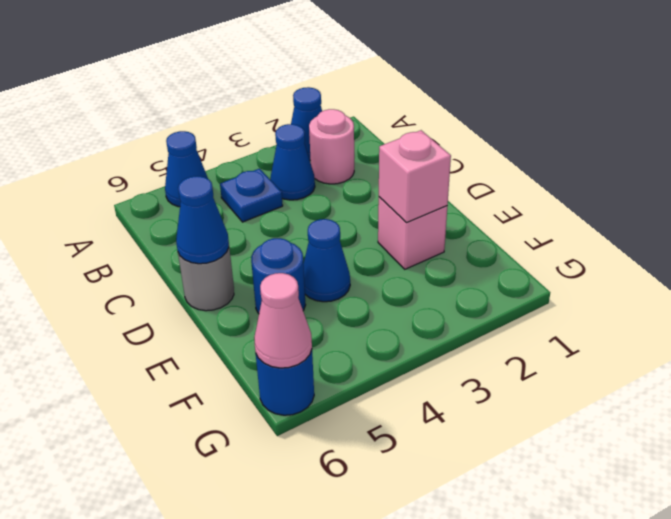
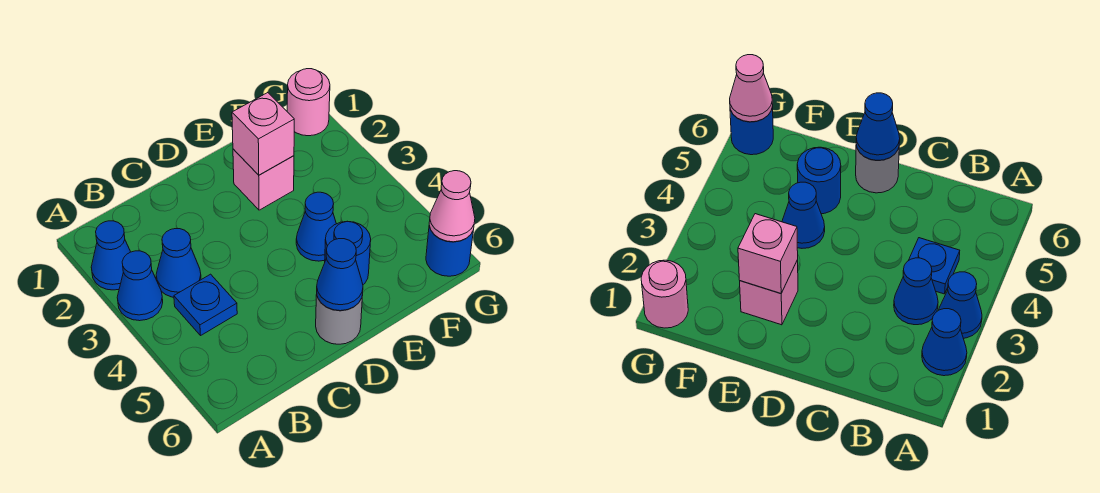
blue cone A5 level 1 -> blue cone A3 level 1
pink round brick B2 level 1 -> pink round brick G1 level 1

